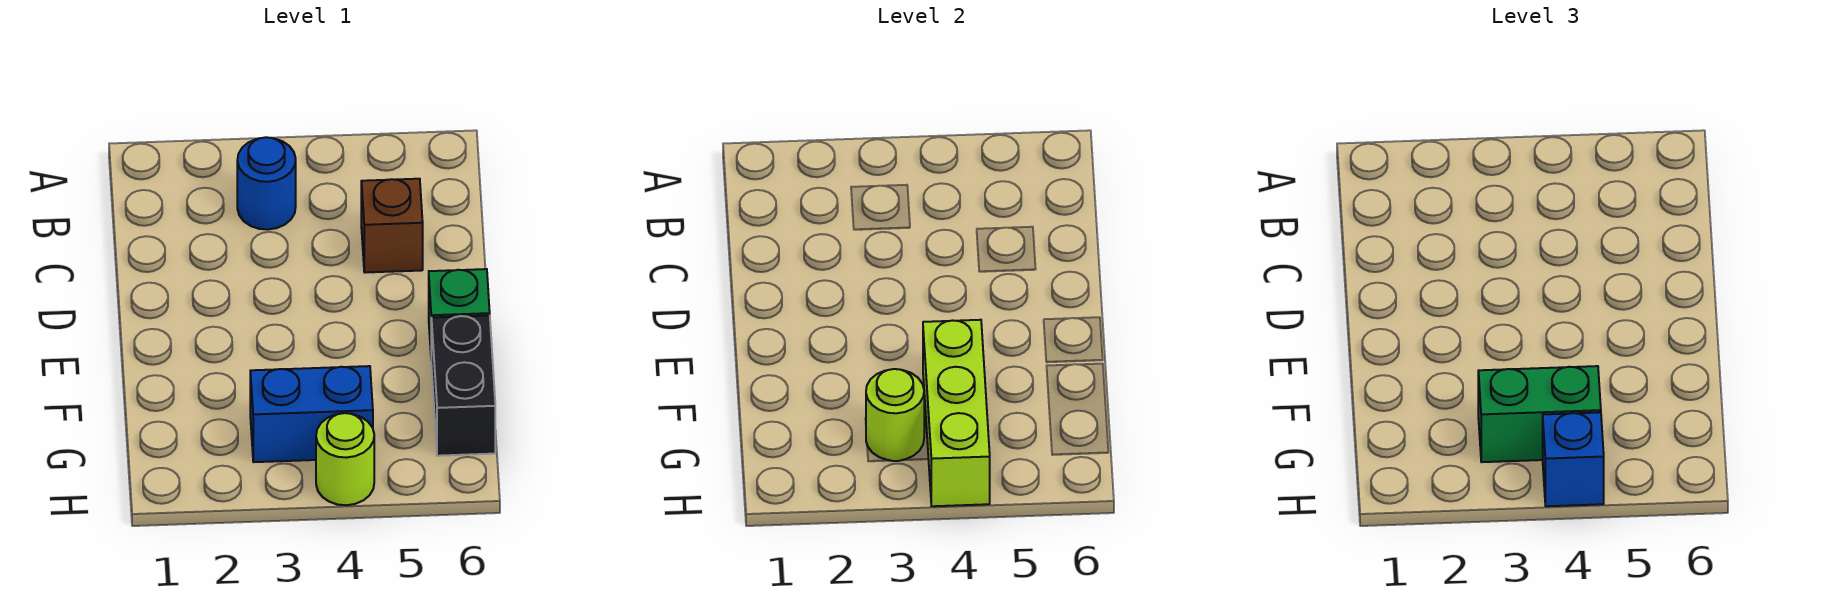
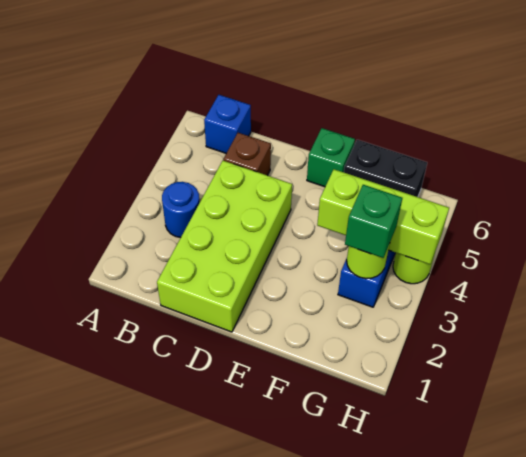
none -> lime brick C1:D4 level 1
green brick G3:G4 level 3 -> green brick G3 level 3
blue brick H4 level 3 -> blue brick B6 level 1

